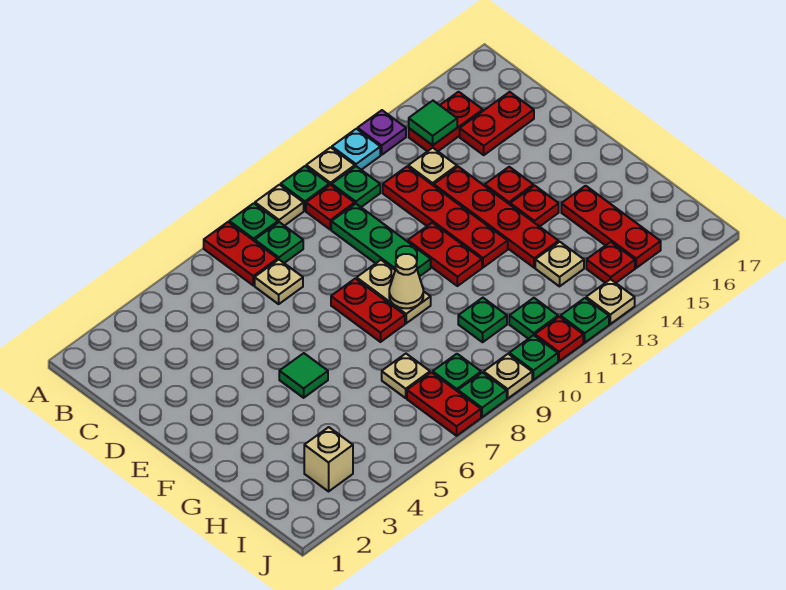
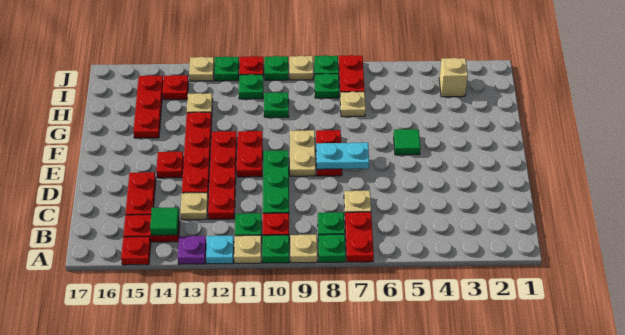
red plate C15:C16 level 1 -> red plate C15:D15 level 1
none -> cyan plate E7:E8 level 2
tan cone F9 level 2 -> none
red plate F14 level 1 -> red plate A15 level 1

